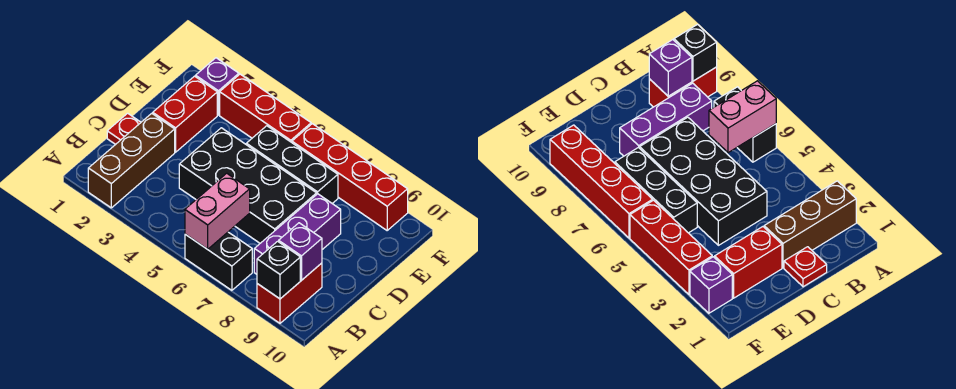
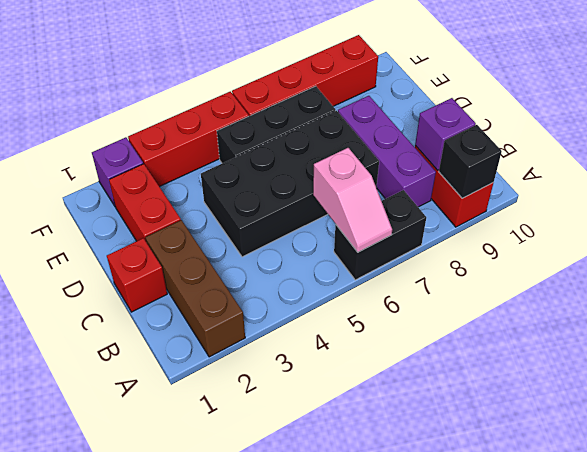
pink brick A6:B6 level 2 -> pink slope A6:B6 level 2 top B
red plate C1 level 1 -> red brick C1 level 1

